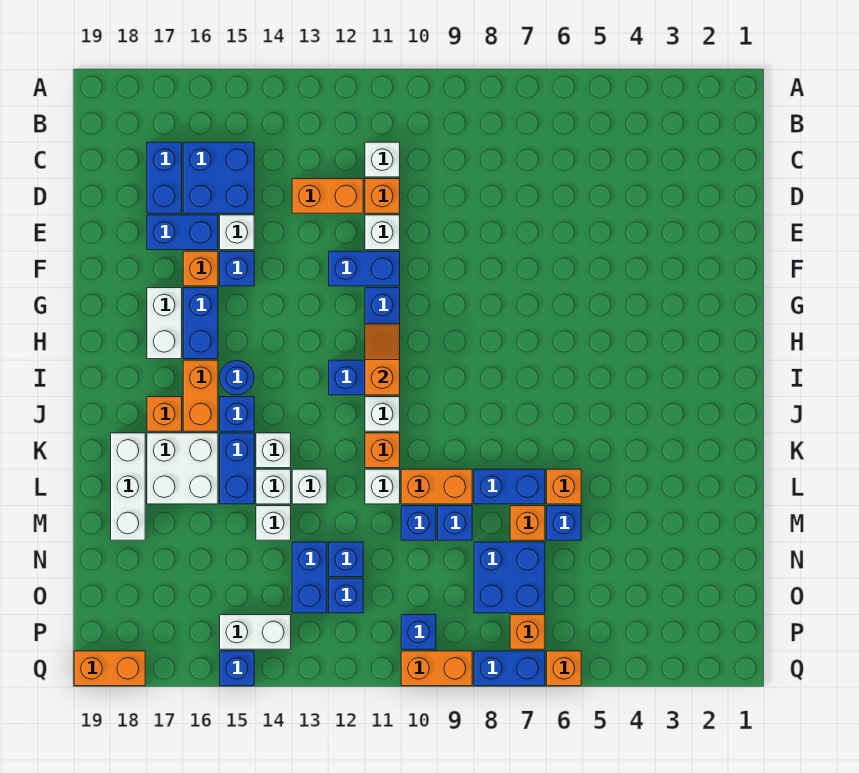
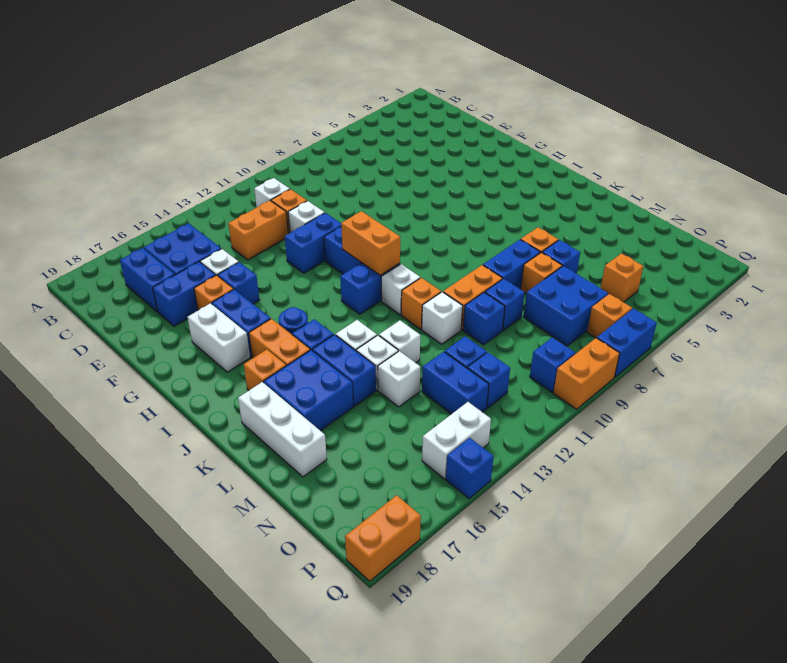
orange slope H11:I11 level 2 top I -> orange brick H11:I11 level 2
white brick K16:L17 level 1 -> blue brick K16:L17 level 1
orange brick Q6 level 1 -> orange brick O5 level 1

